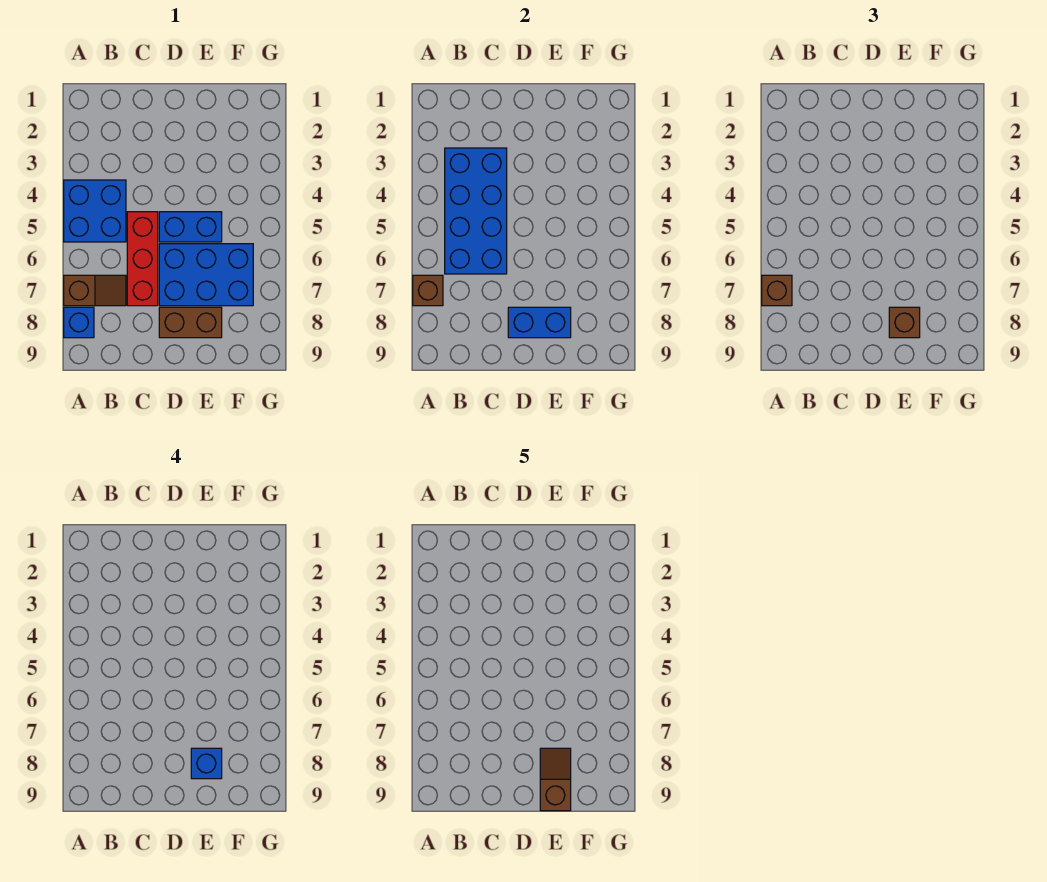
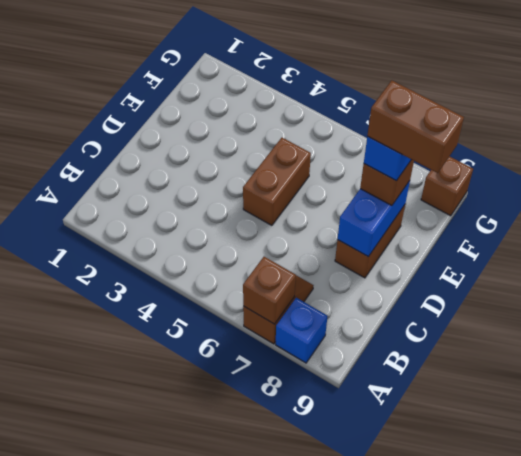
blue brick A4:B5 level 1 -> none
brown brick A7 level 3 -> brown brick G9 level 1
blue brick B3:C6 level 2 -> none
red brick C5:C7 level 1 -> none
blue brick D5:E5 level 1 -> brown brick D5:E5 level 1
blue brick D6:F7 level 1 -> none
brown slope E8:E9 level 5 top 9 -> brown brick E8:E9 level 5

